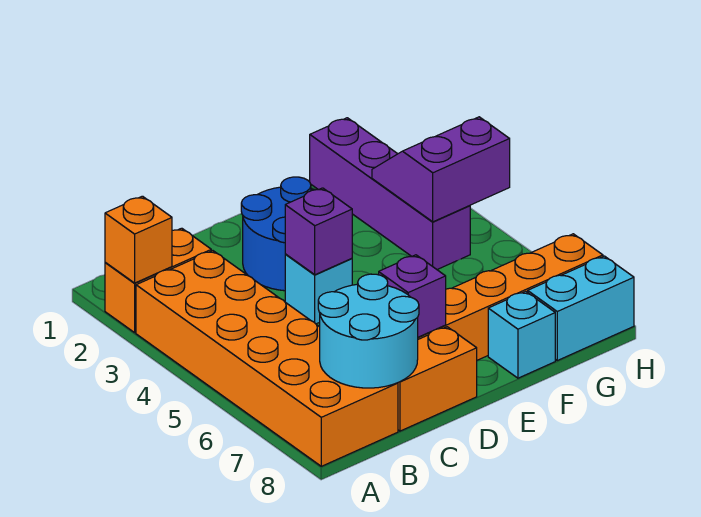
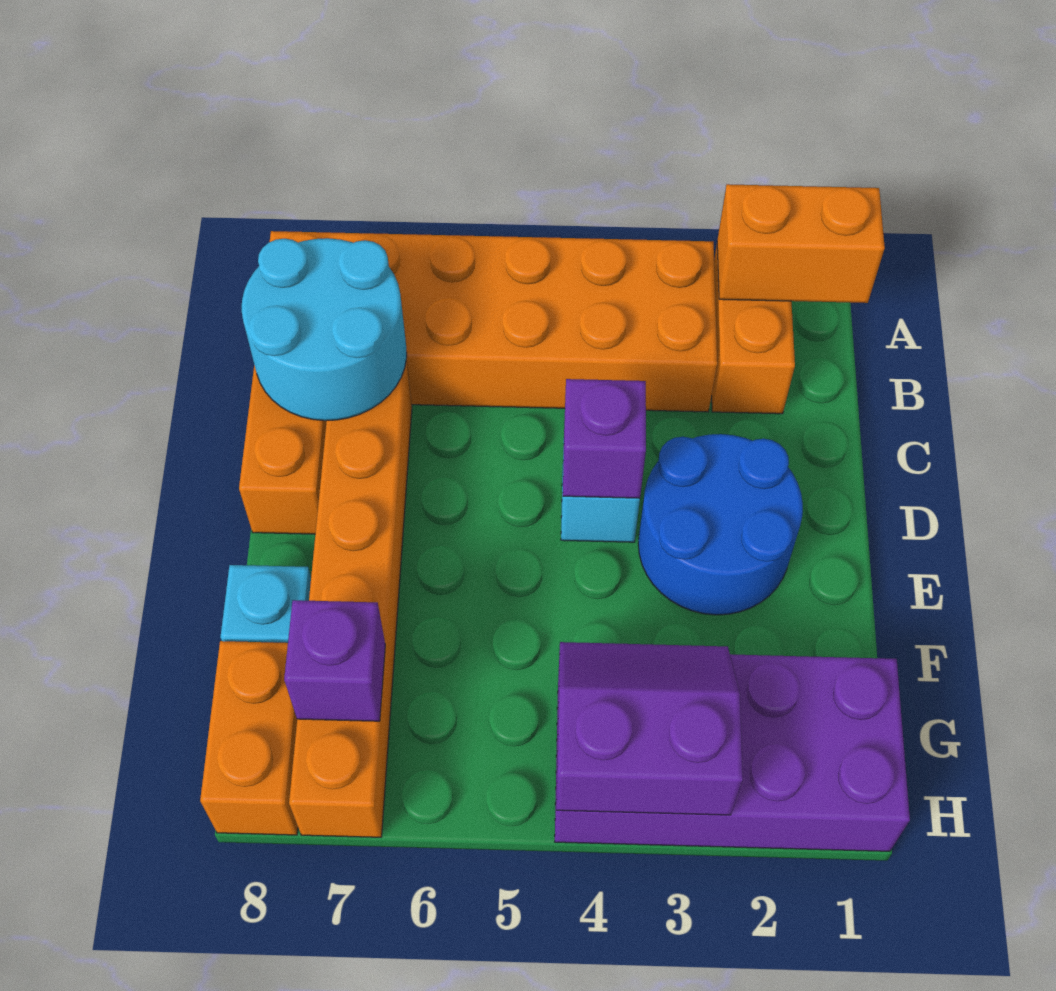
orange brick A2 level 2 -> orange brick A1:A2 level 2
purple brick D7 level 2 -> purple brick G7 level 2
purple brick G1:G4 level 1 -> purple brick G1:H4 level 1
purple slope G3:H4 level 2 top 4 -> purple slope G3:H4 level 2 top H
cyan brick G8:H8 level 1 -> orange brick G8:H8 level 1

